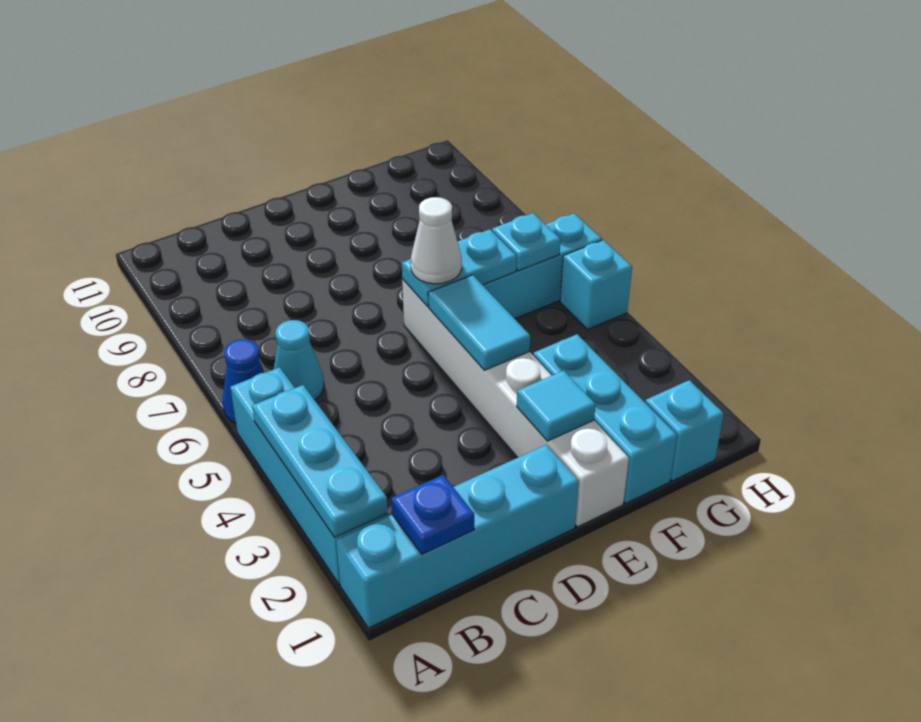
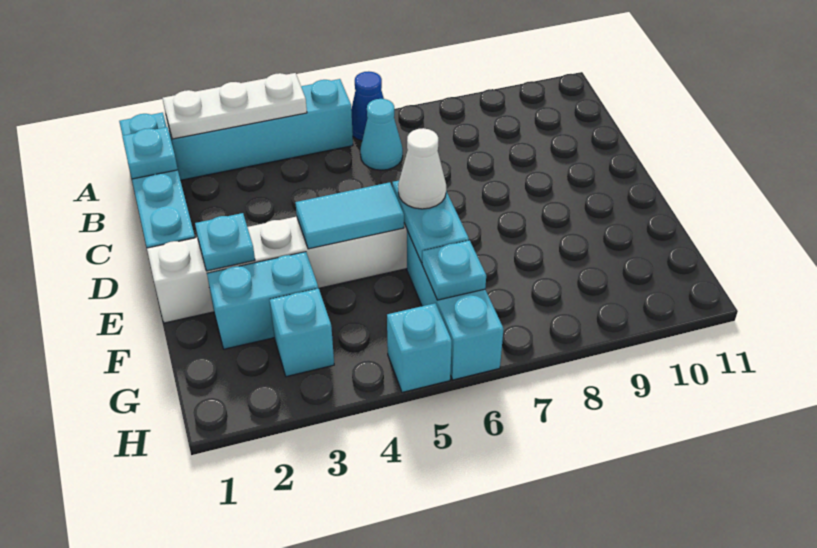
cyan plate A2:A4 level 2 -> white plate A2:A4 level 2
blue plate B1 level 2 -> cyan plate B1 level 2
cyan tile E2 level 2 -> cyan plate E2 level 2
cyan brick F1:F3 level 1 -> cyan brick F2:F3 level 1
cyan brick G1 level 1 -> cyan brick G3 level 1

